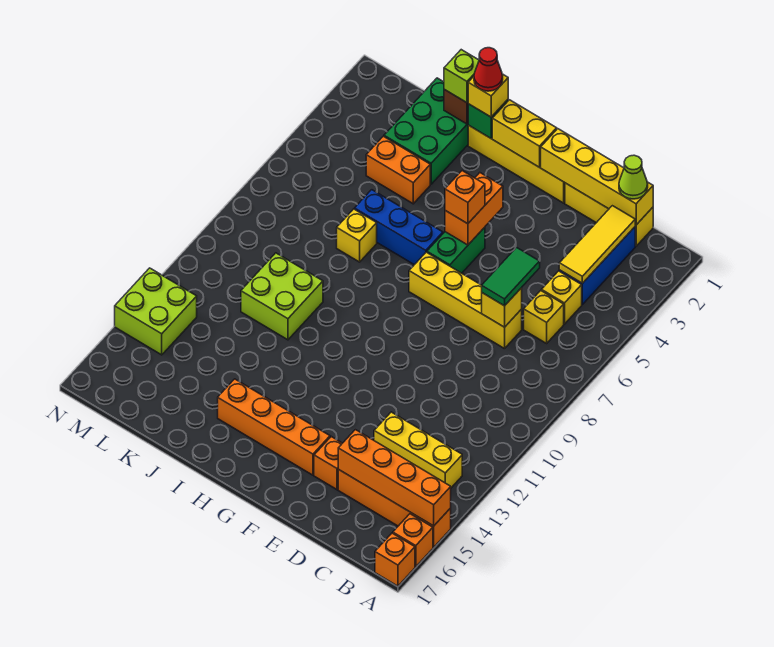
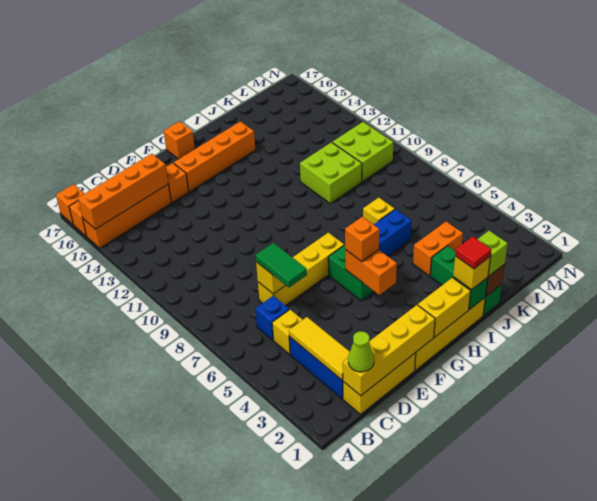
yellow brick B13:D13 level 1 -> none
yellow brick C6 level 1 -> blue brick C6 level 1
none -> orange brick G17 level 1
red cone I1 level 4 -> red tile I1 level 4
green brick J1:K3 level 1 -> green brick J1:J3 level 1
lime brick M13:N14 level 1 -> lime brick L10:M11 level 1

